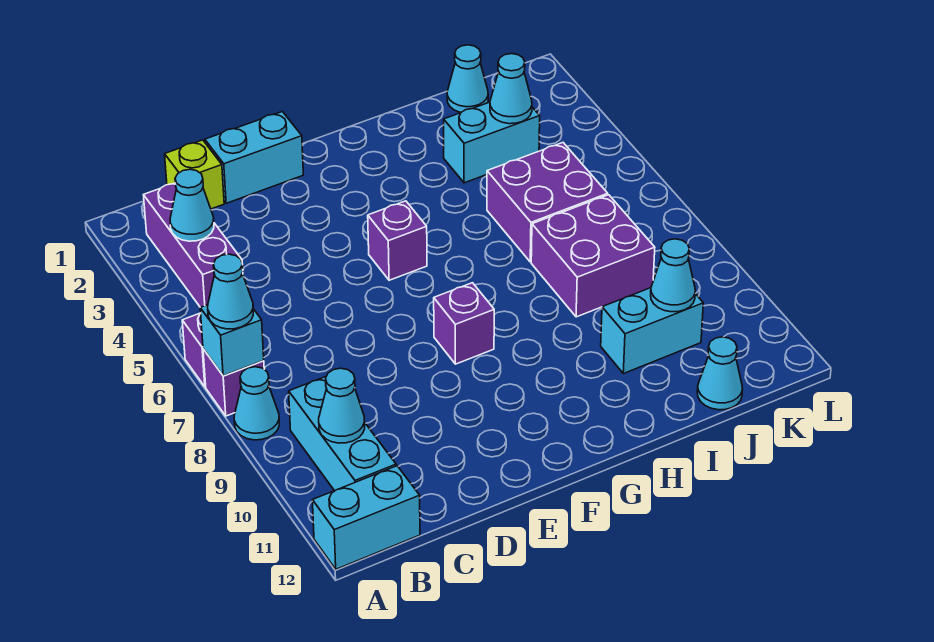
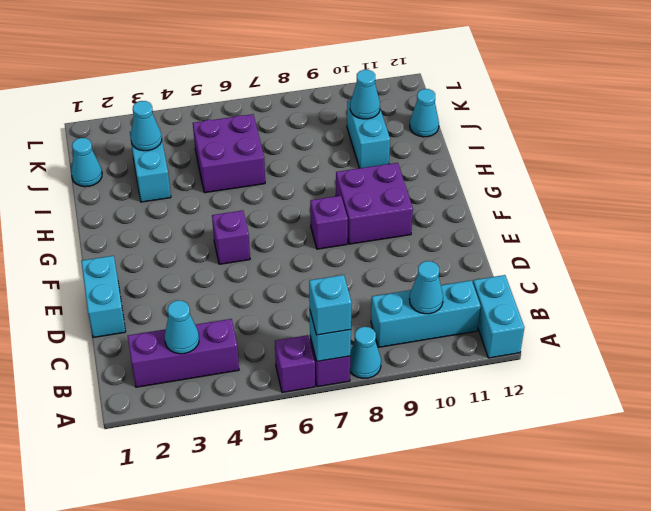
cyan cone A7 level 3 -> cyan brick A7 level 3
lime brick C1 level 1 -> none
purple brick I7:J8 level 1 -> purple brick F9:G10 level 1

